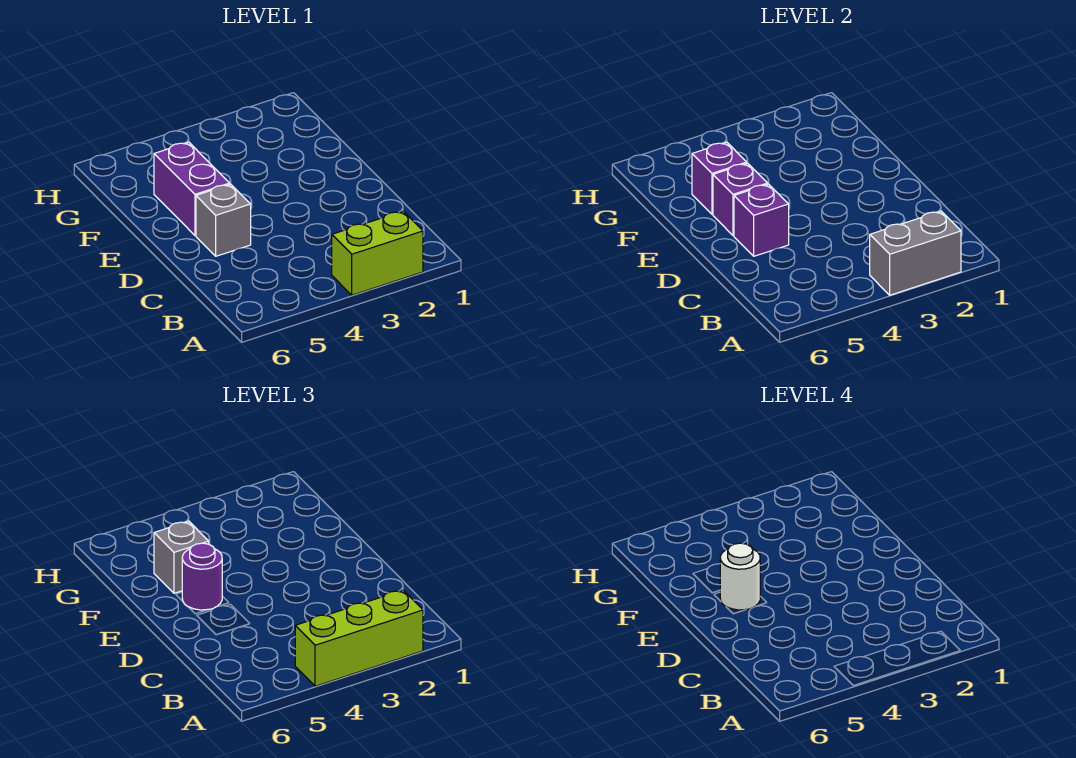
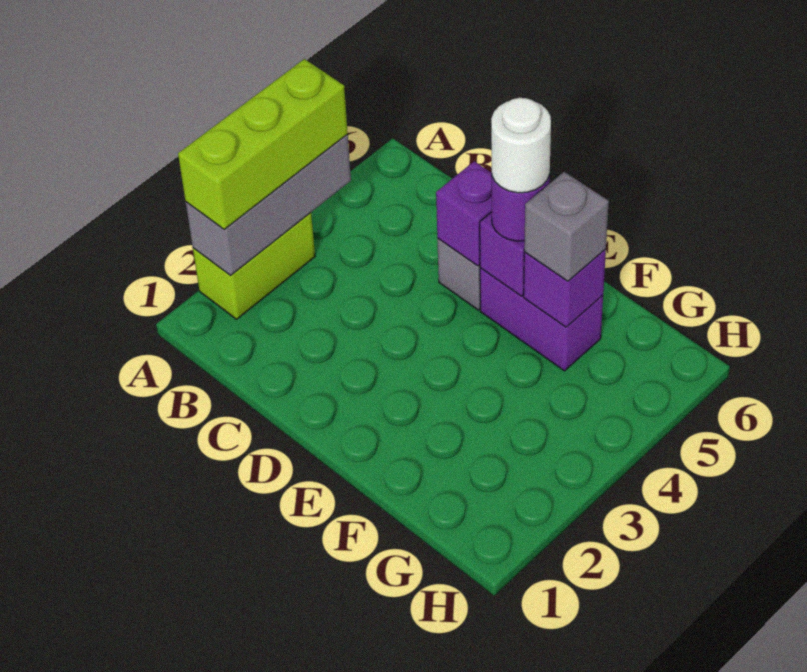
grey brick A2:A3 level 2 -> grey brick A2:A4 level 2

